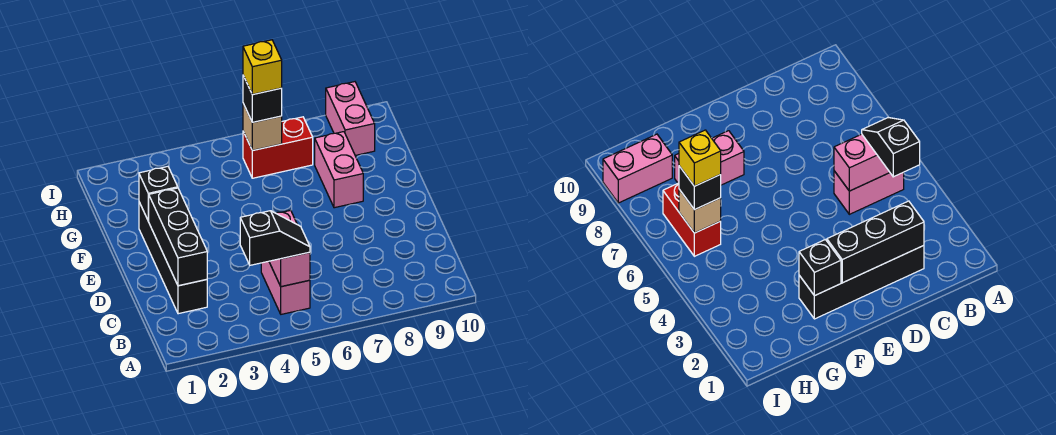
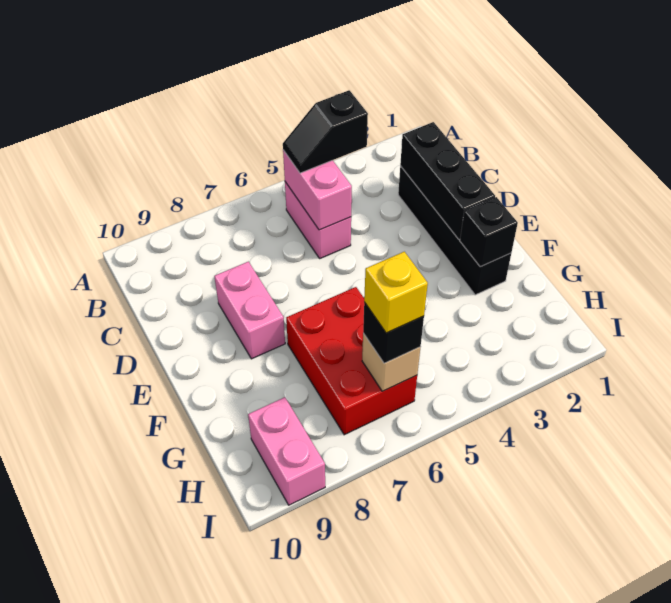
pink brick F8:G8 level 1 -> pink brick D8:E8 level 1
red brick H6:H7 level 1 -> red brick F6:H7 level 1

